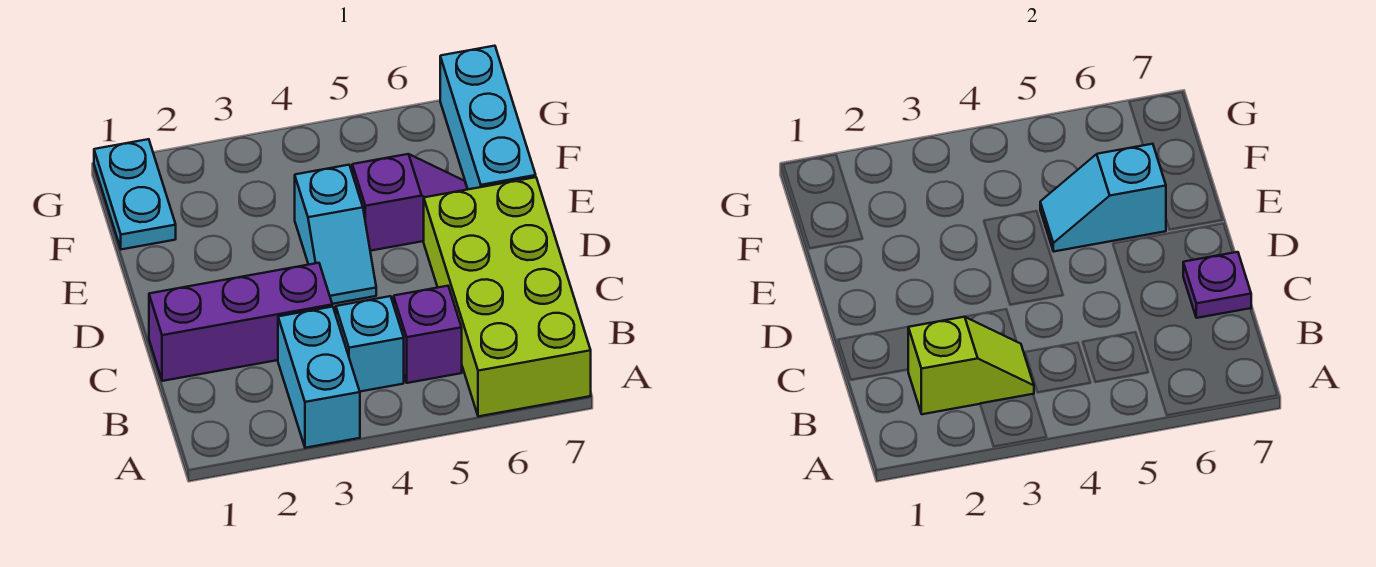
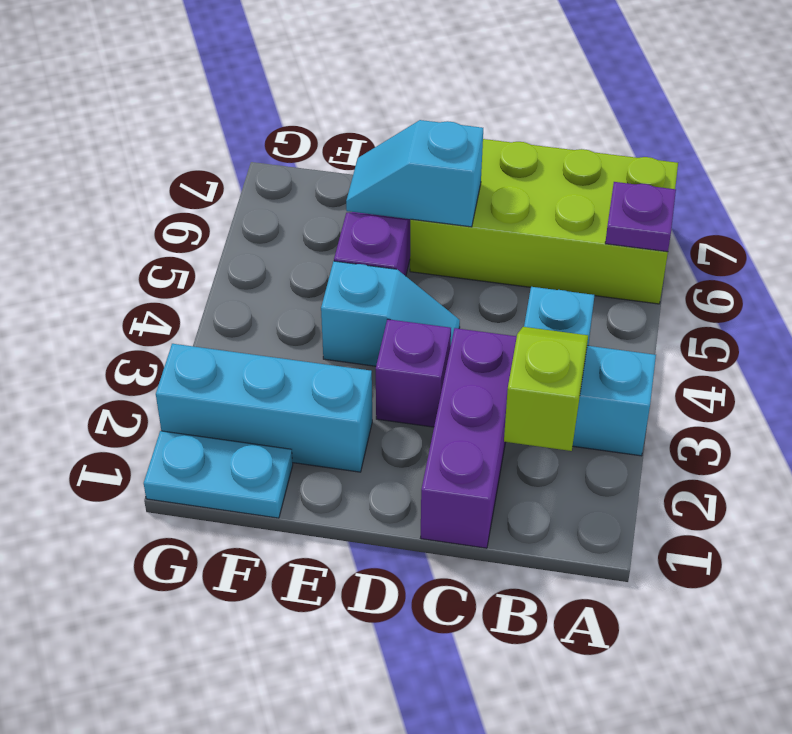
purple brick B5 level 1 -> purple brick D3 level 1
purple plate C7 level 2 -> purple plate A6 level 2
cyan slope E5:E6 level 2 top 6 -> cyan slope D6:E6 level 2 top D
cyan brick E7:G7 level 1 -> cyan brick E2:G2 level 1

